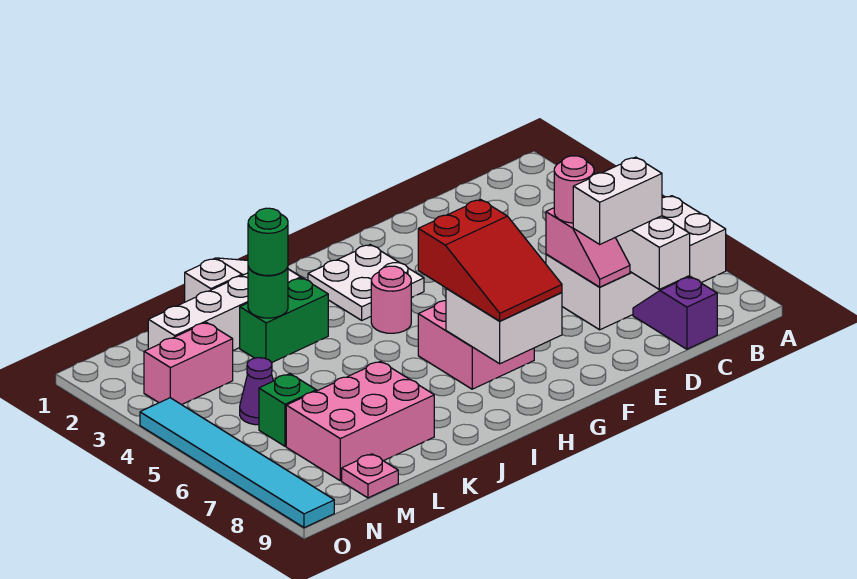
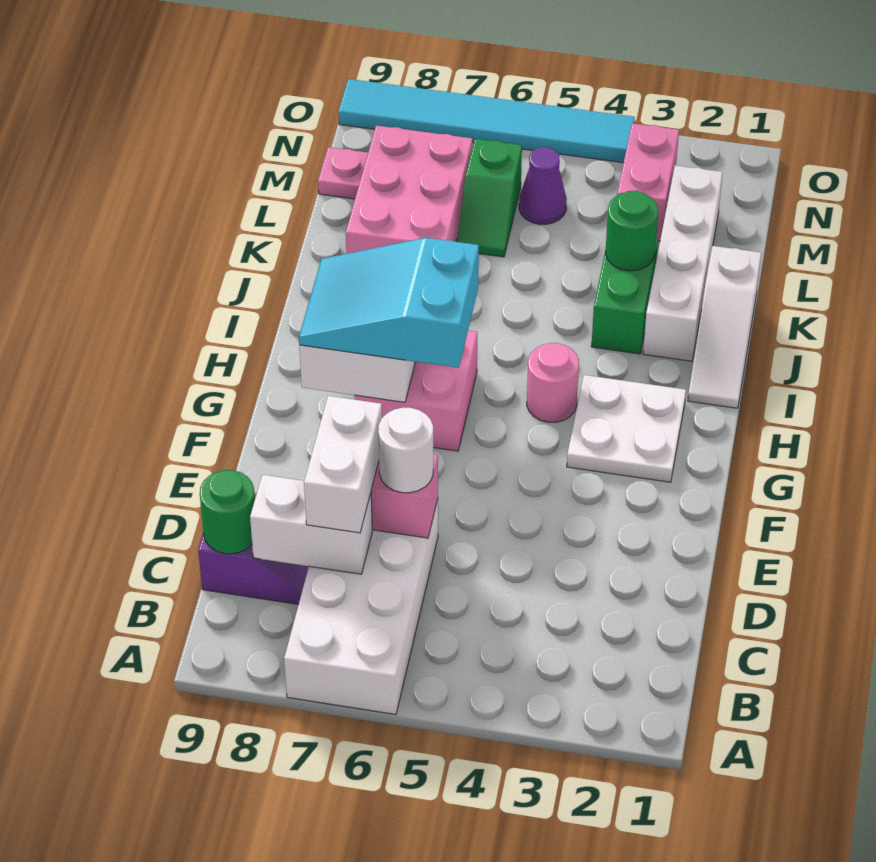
pink round brick D6 level 3 -> white round brick D6 level 3
red slope G6:H8 level 3 top 6 -> cyan slope G6:H8 level 3 top 6
green round brick K3 level 3 -> green round brick C9 level 2

